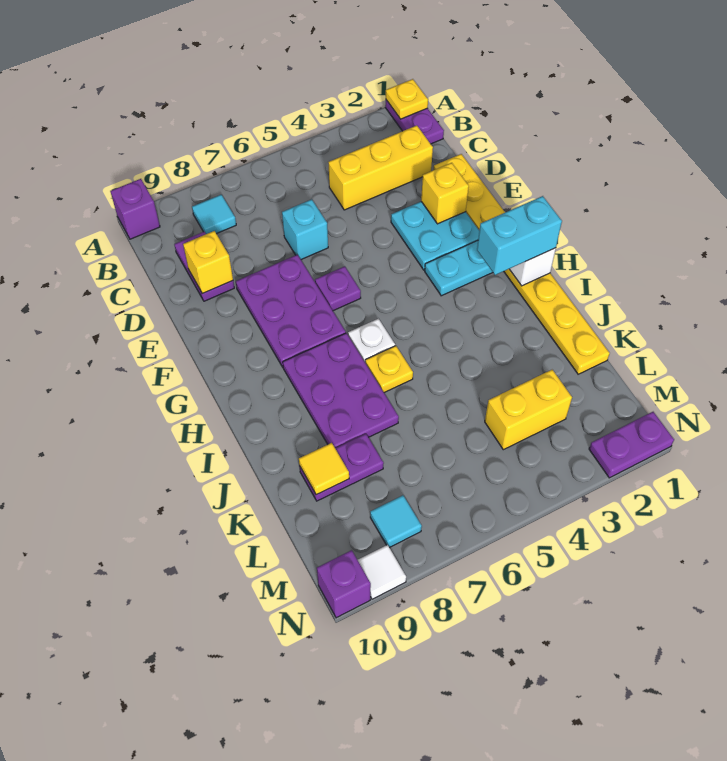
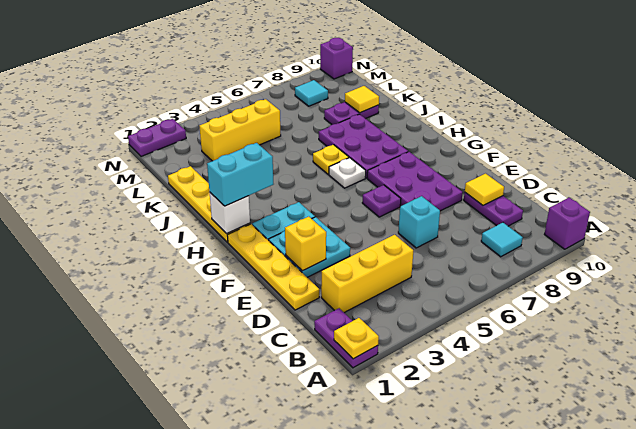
yellow brick D9 level 2 -> yellow tile D9 level 2
yellow brick L3:L4 level 1 -> yellow brick L3:L5 level 1
white tile N9 level 1 -> none

